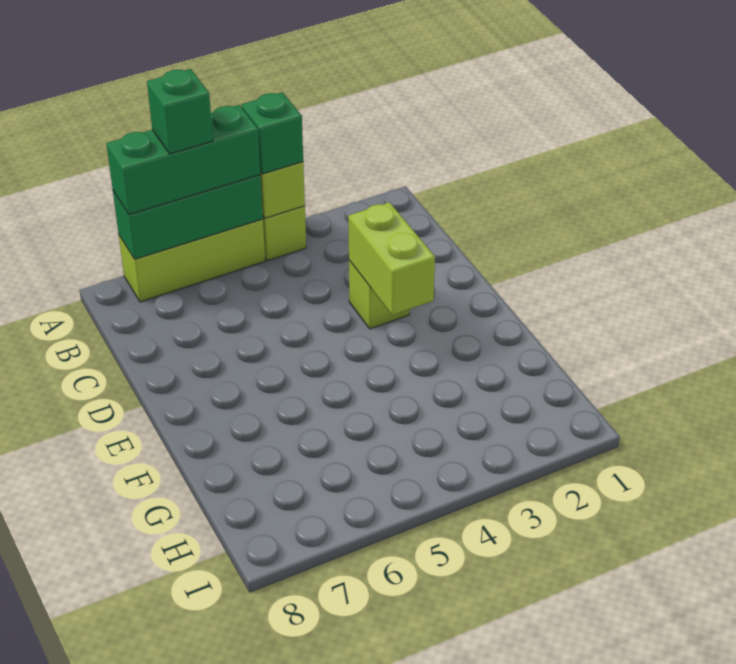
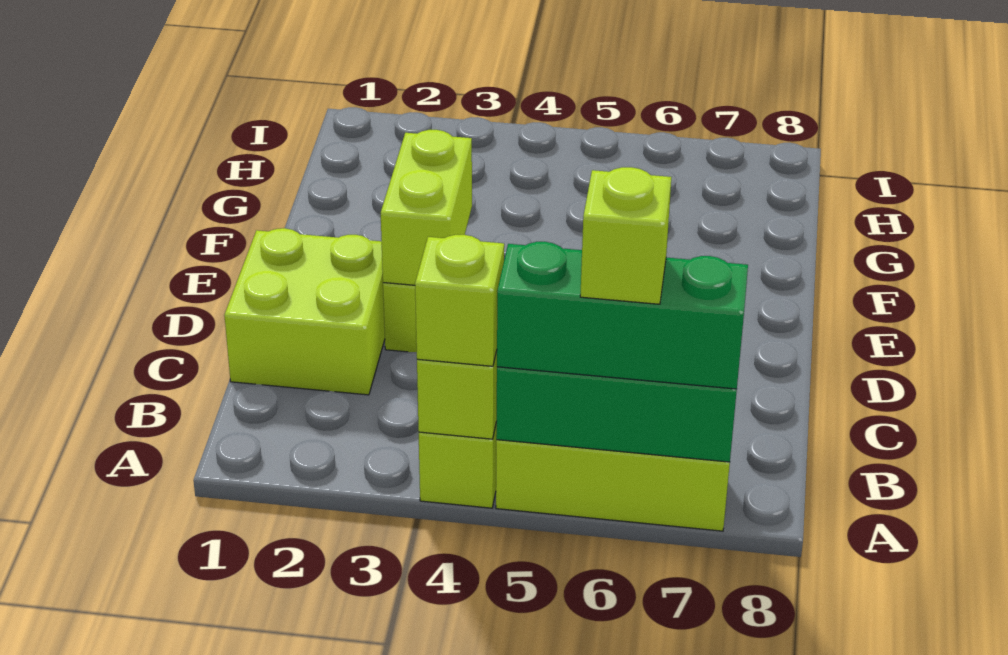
green brick A4 level 3 -> lime brick A4 level 3
green brick A6 level 4 -> lime brick A6 level 4
none -> lime brick C1:D2 level 1

